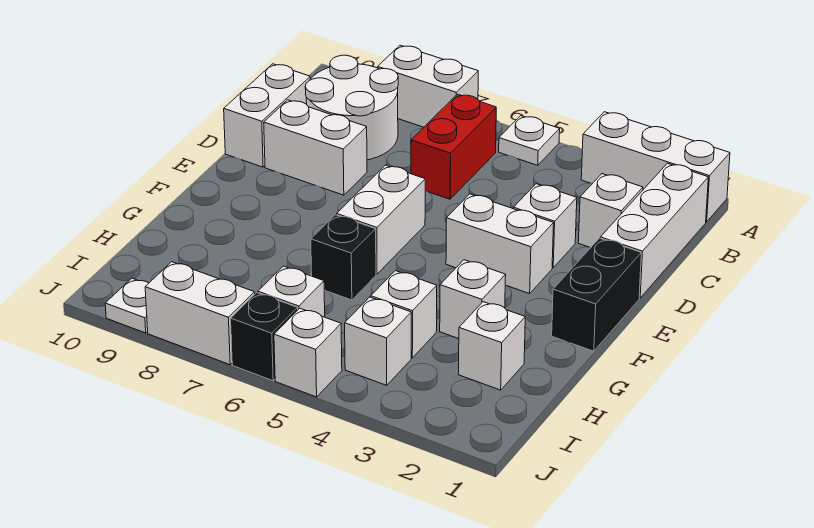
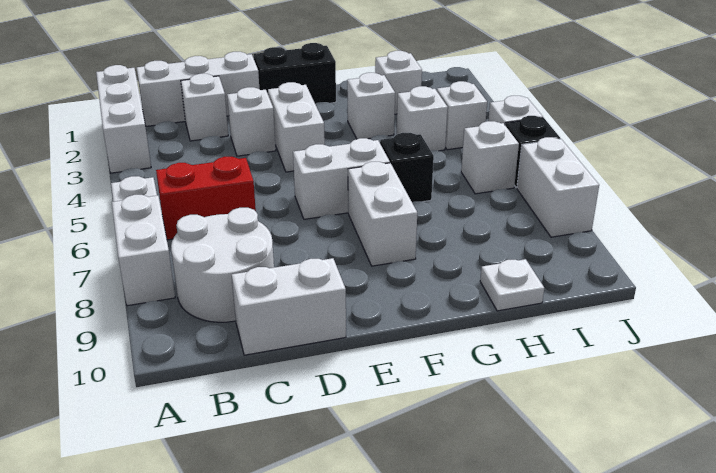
white brick D8:D9 level 1 -> white brick F7:F8 level 1
white plate J9 level 1 -> white plate H10 level 1

